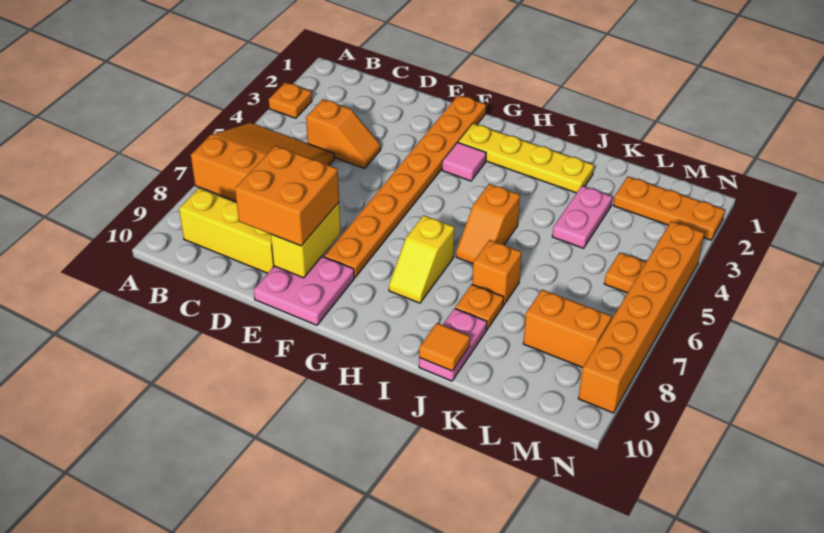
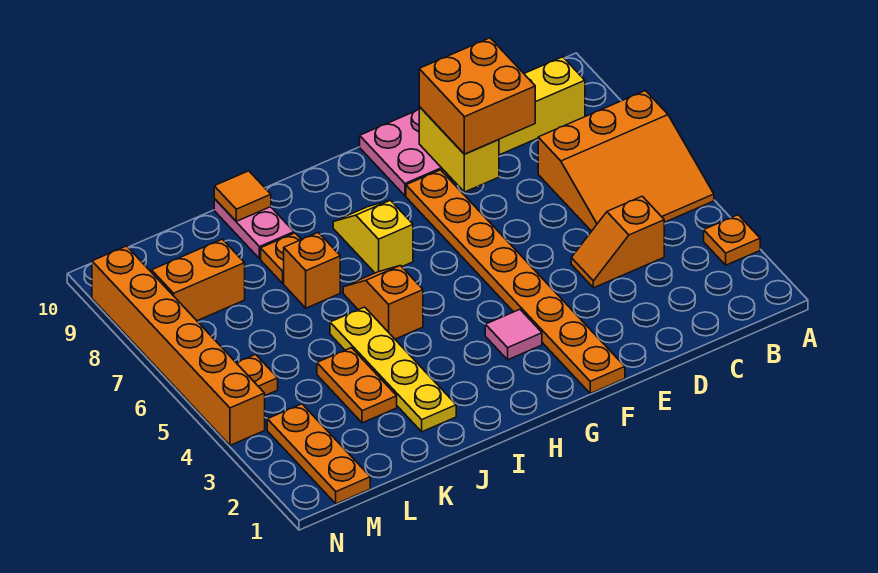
yellow plate G2:J2 level 1 -> yellow plate J2:J5 level 1
pink plate K3:K4 level 1 -> orange plate K3:K4 level 1
orange plate L2:N2 level 1 -> orange plate M1:M3 level 1

